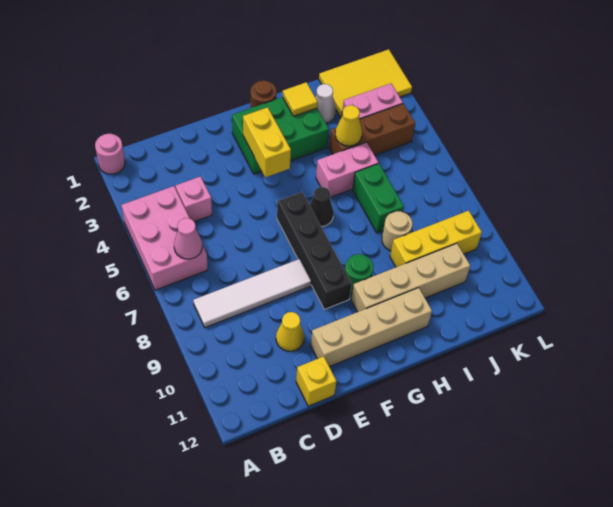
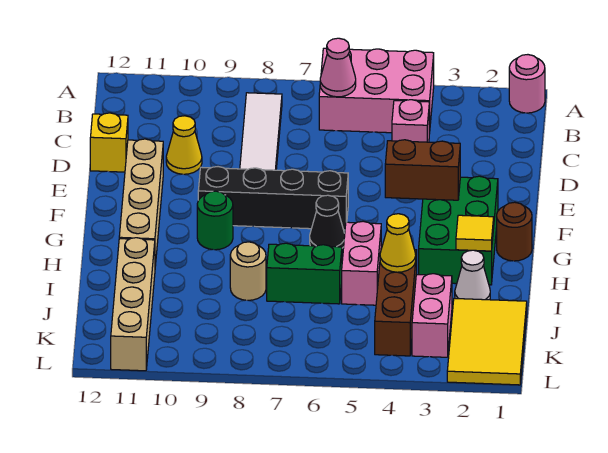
yellow brick F3:F4 level 2 -> brown brick F3:F4 level 2
tan brick G10:J10 level 1 -> tan brick I11:L11 level 1
yellow brick I9:K9 level 1 -> none

